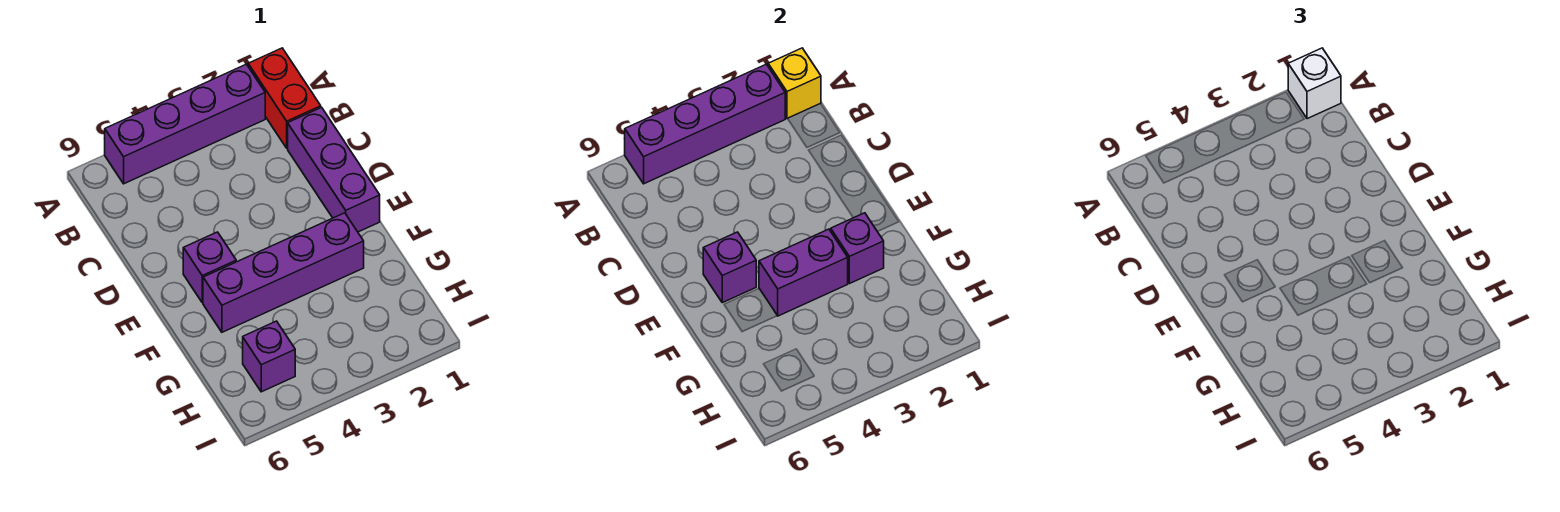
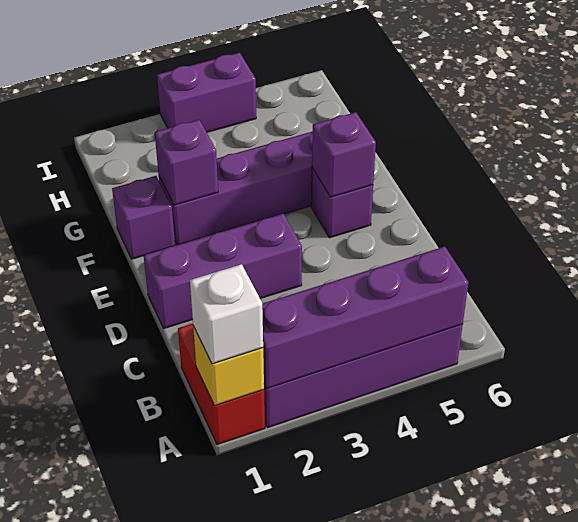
purple brick C1:E1 level 1 -> purple brick D1:D3 level 1
purple brick F3:F4 level 2 -> purple brick I3:I4 level 1
purple brick H5 level 1 -> purple brick F1 level 1

